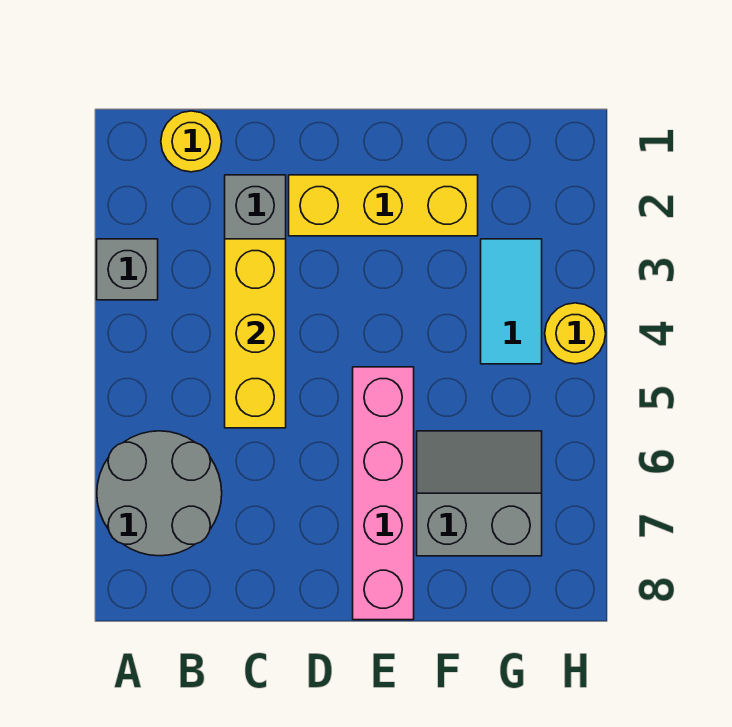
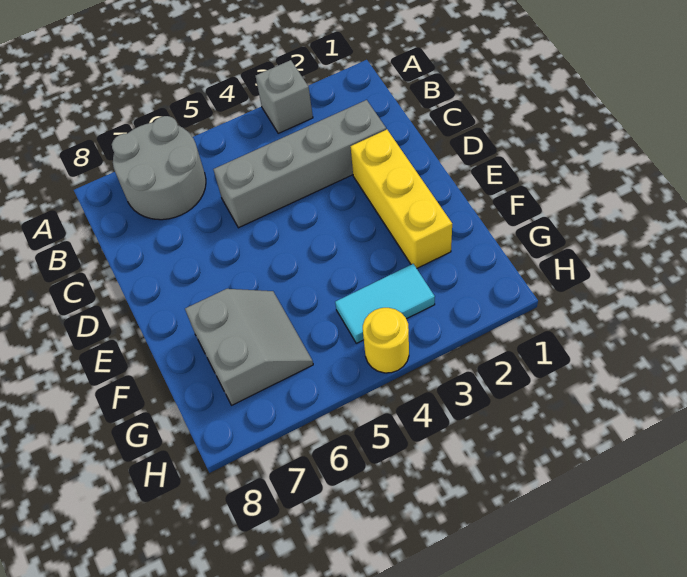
yellow round brick B1 level 1 -> none
yellow brick C3:C5 level 2 -> none
pink brick E5:E8 level 1 -> none

